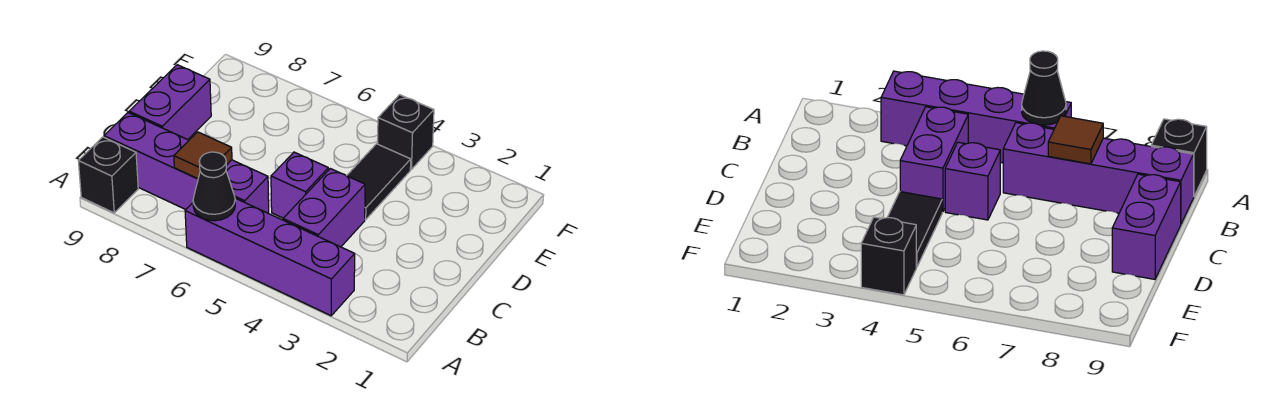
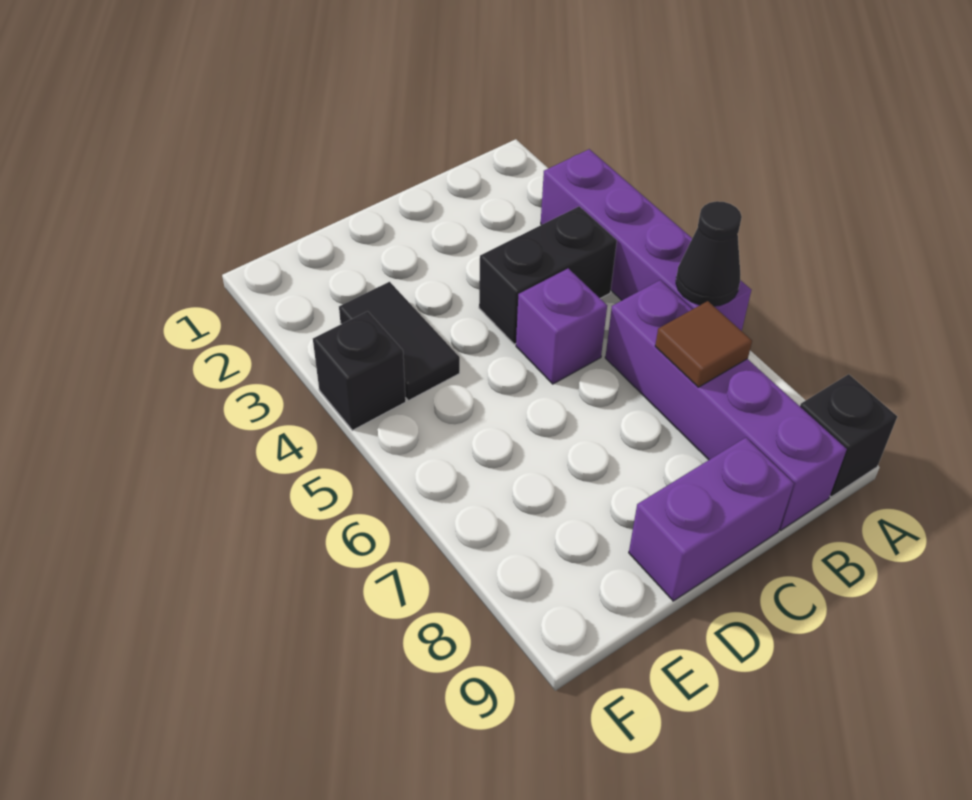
purple brick B4:C4 level 1 -> black brick B4:C4 level 1
black tile D4:E4 level 1 -> black tile E3:E4 level 1

